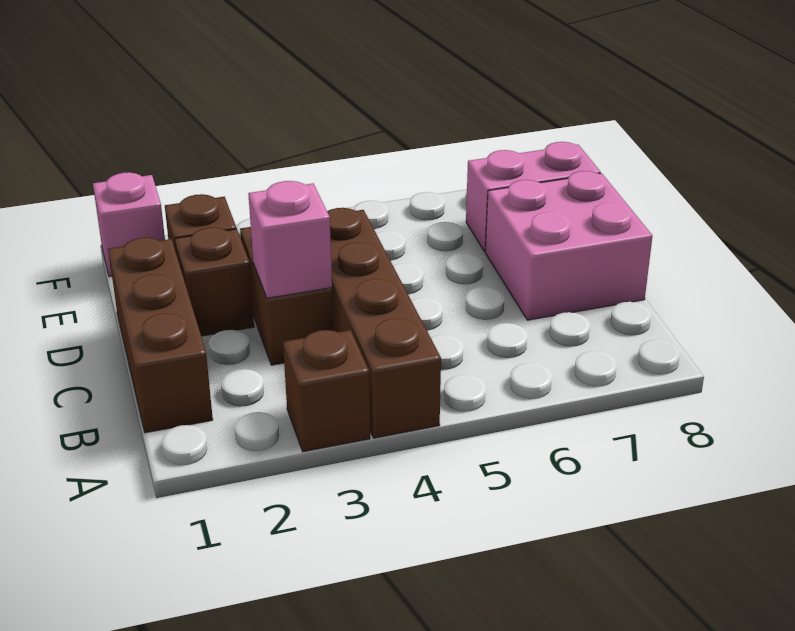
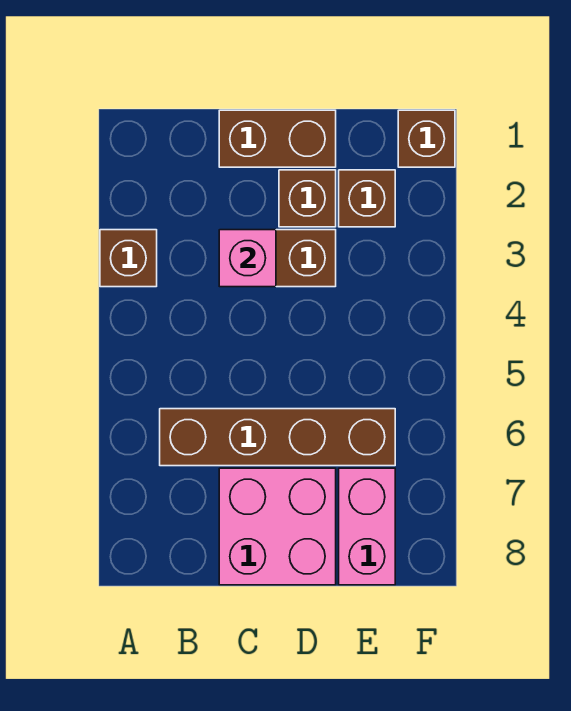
brown brick A4:D4 level 1 -> brown brick B6:E6 level 1
brown brick B1:D1 level 1 -> brown brick C1:D1 level 1
pink brick F1 level 1 -> brown brick F1 level 1

